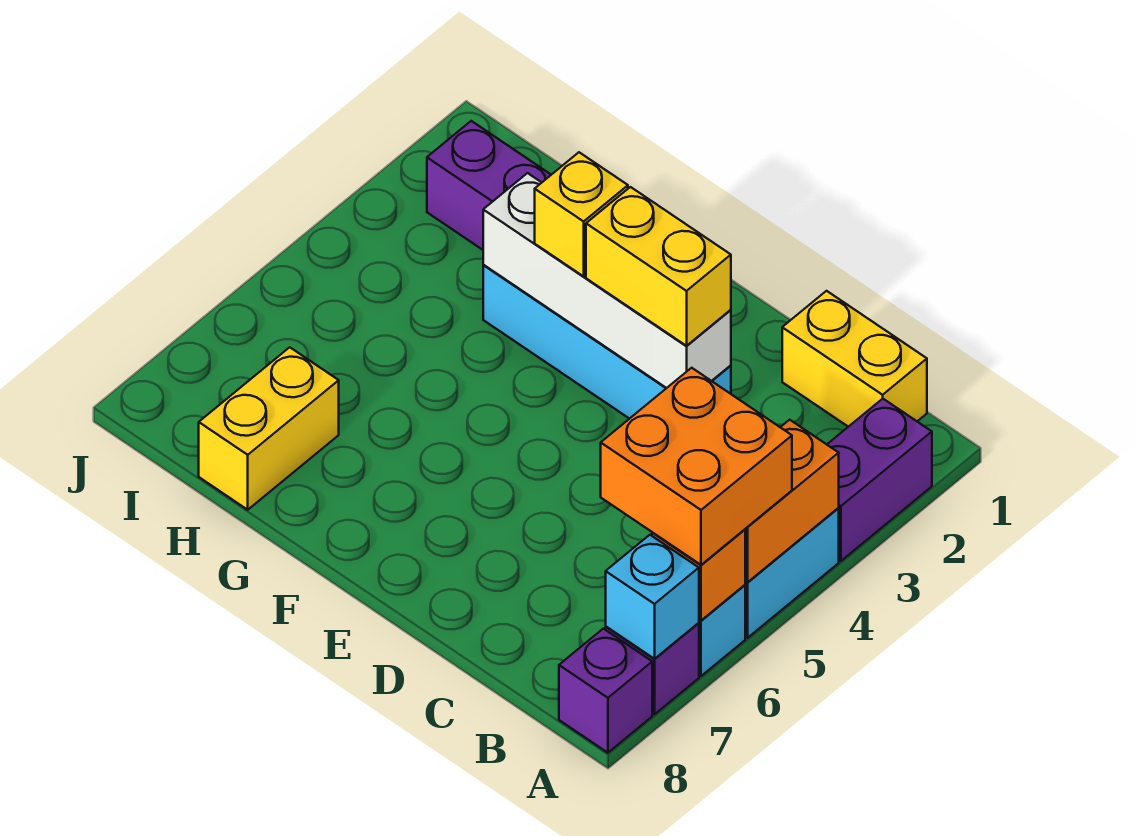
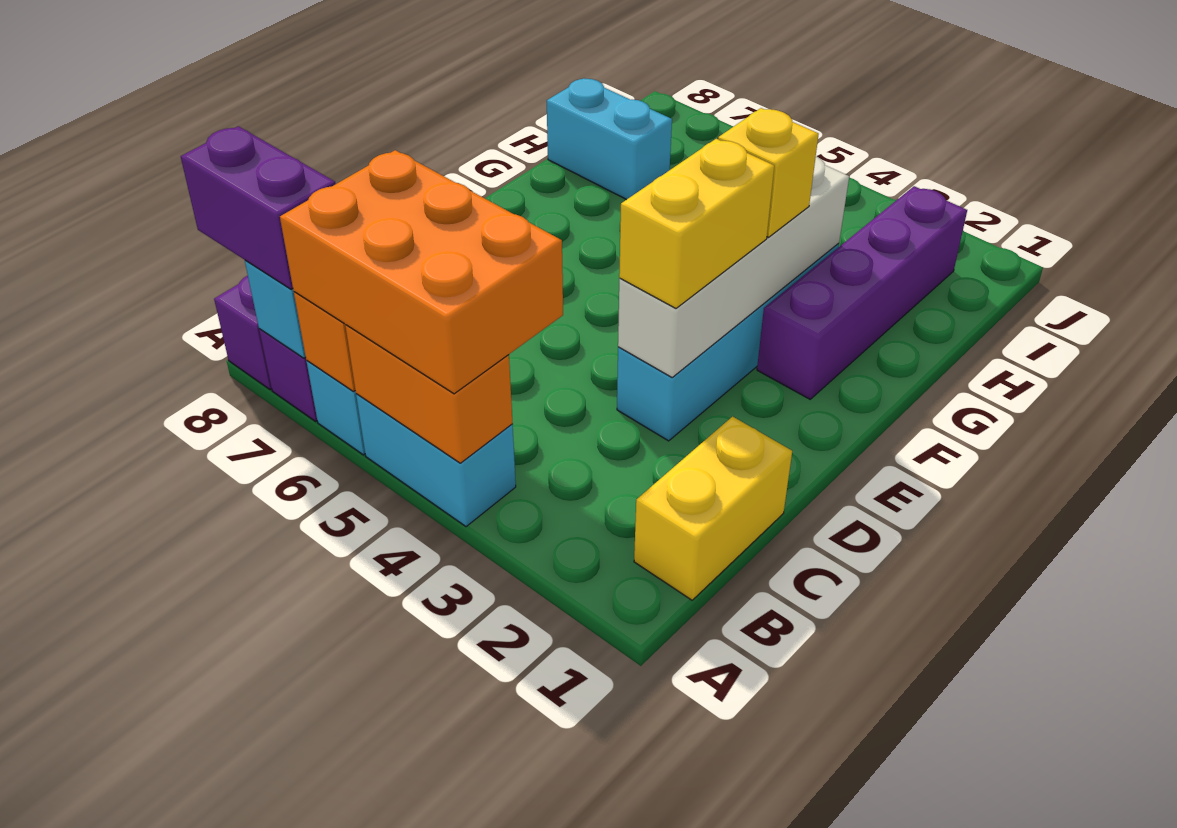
purple brick A2:A3 level 1 -> purple brick A7:A8 level 3
orange brick A5:B6 level 3 -> orange brick A4:B6 level 3
yellow brick H7:H8 level 1 -> cyan brick H7:H8 level 1

